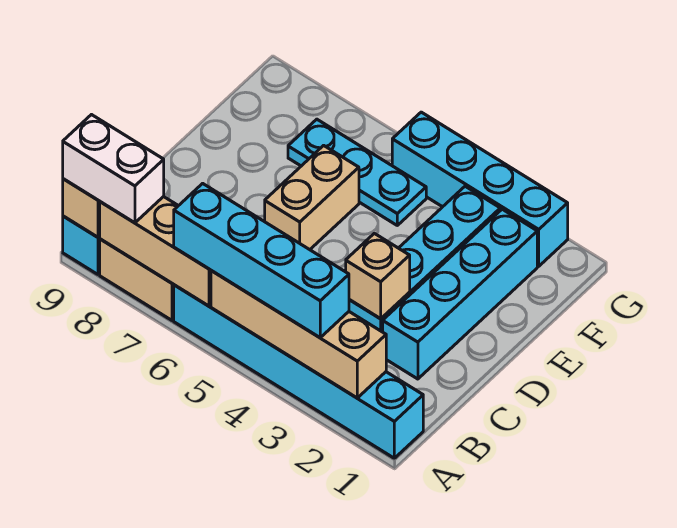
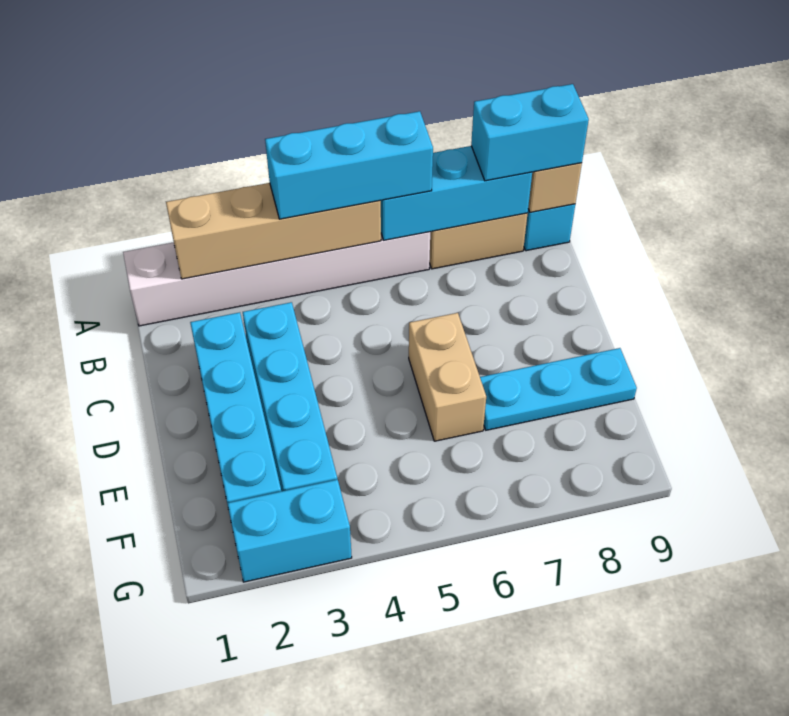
cyan brick A1:A6 level 1 -> white brick A1:A6 level 1
cyan brick A3:A6 level 3 -> cyan brick A4:A6 level 3
tan brick A6:A8 level 2 -> cyan brick A6:A8 level 2
white brick A8:A9 level 3 -> cyan brick A8:A9 level 3
tan brick C3 level 2 -> none
cyan plate F5:F7 level 1 -> cyan plate E7:E9 level 1
cyan brick G2:G5 level 1 -> cyan brick G2:G3 level 1

